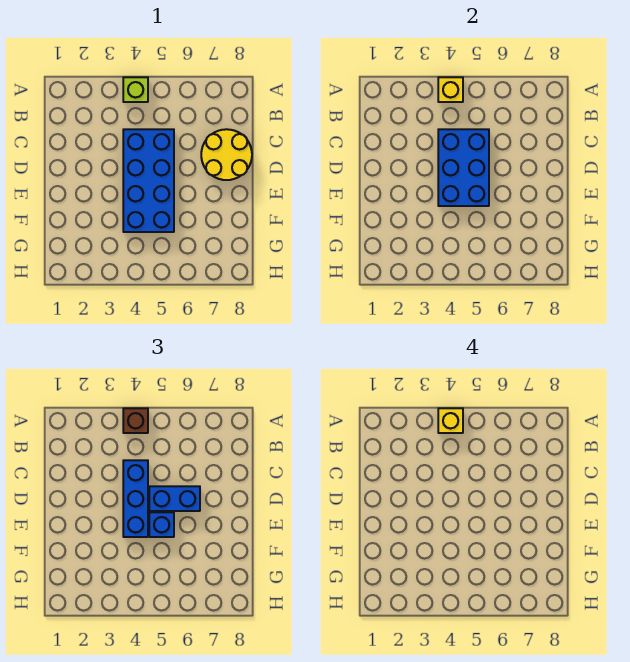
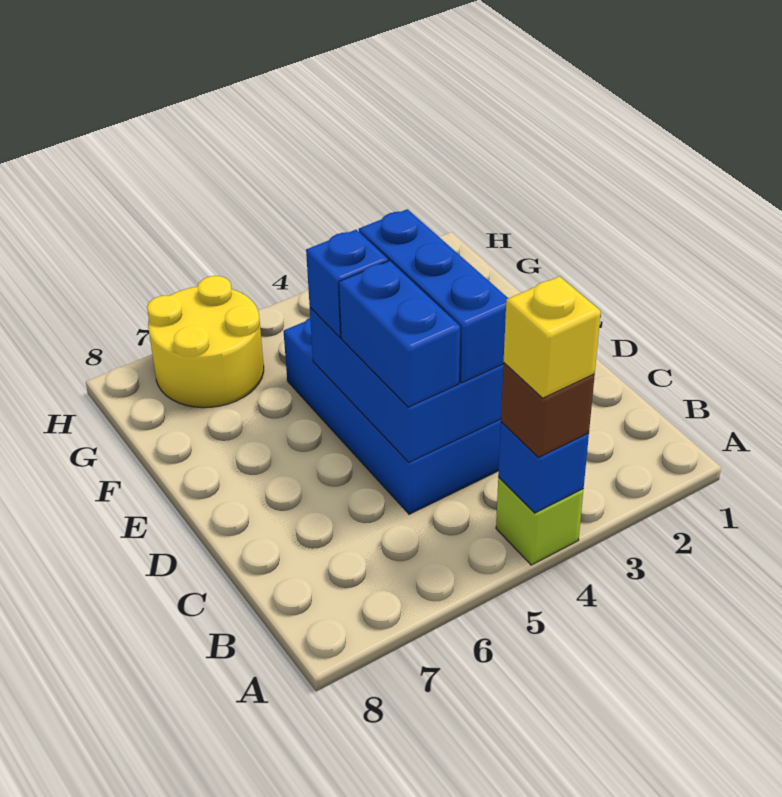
yellow brick A4 level 2 -> blue brick A4 level 2
yellow round brick C7:D8 level 1 -> yellow round brick G6:H7 level 1
blue brick D5:D6 level 3 -> blue brick C5:D5 level 3

